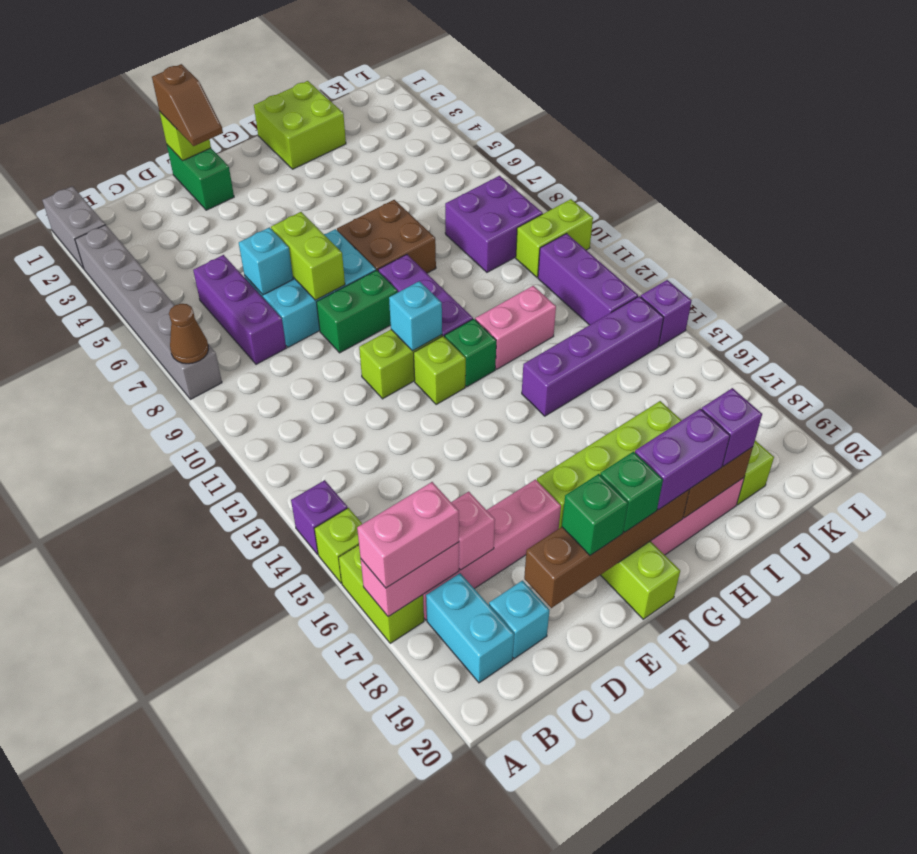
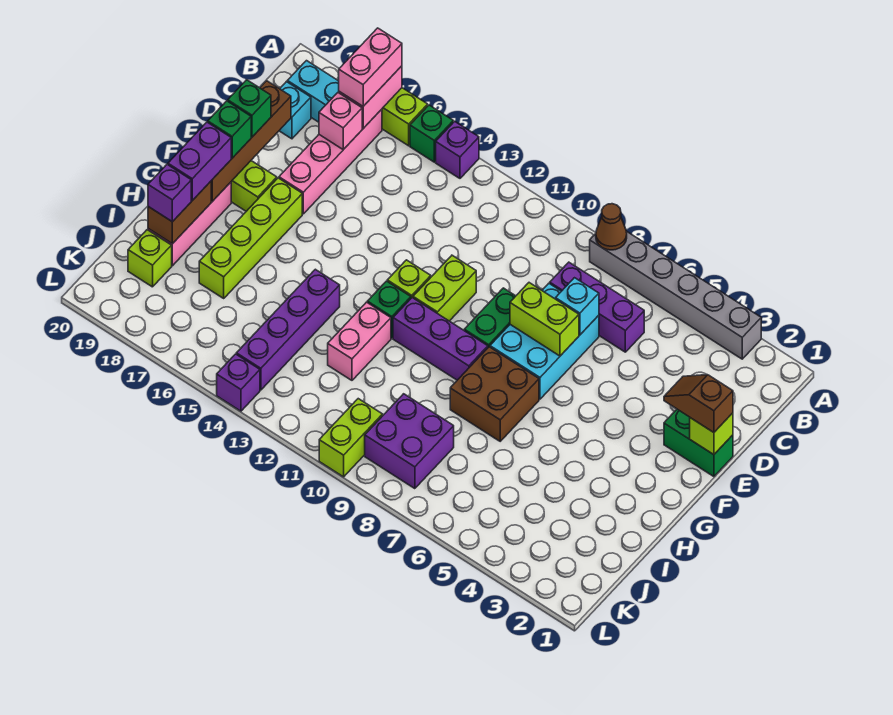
grey brick A1:A2 level 1 -> none
lime brick A15 level 1 -> green brick A15 level 1
cyan brick F11 level 2 -> none
lime brick H1:I2 level 1 -> none
purple brick K11:K13 level 1 -> none

